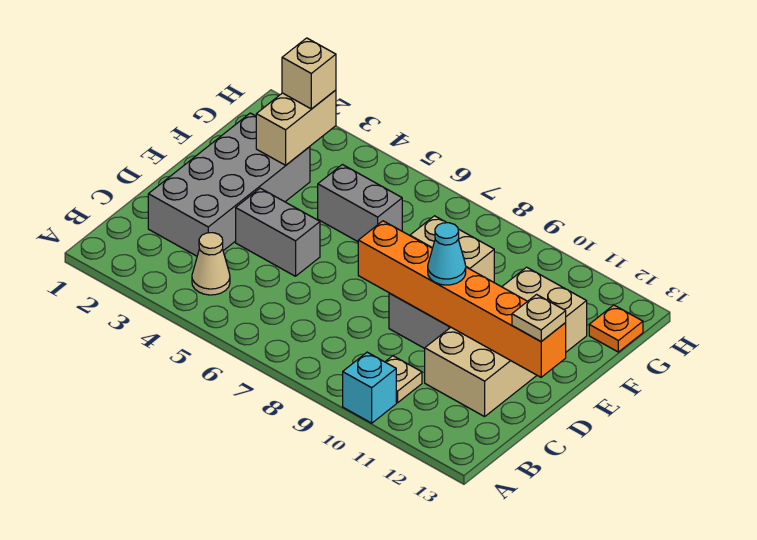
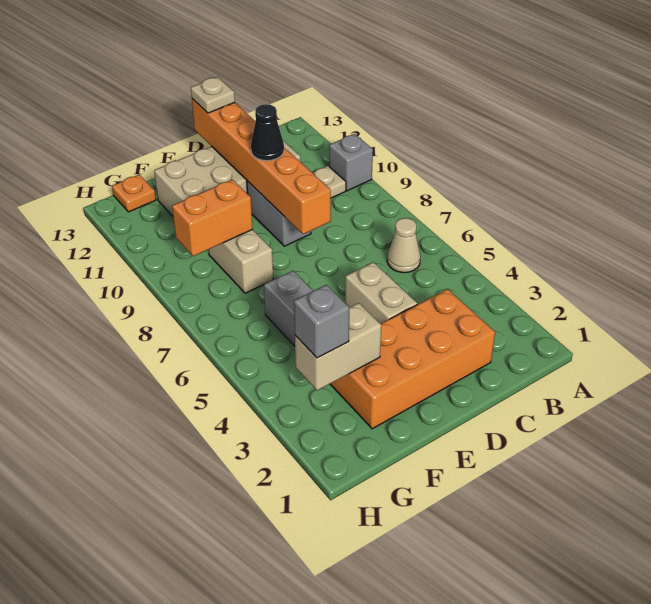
cyan brick A10 level 1 -> grey brick A10 level 1
tan cone B4 level 1 -> tan cone B6 level 1
grey brick C2:F3 level 1 -> orange brick C2:F3 level 1
grey brick D4:D5 level 1 -> tan brick D4:D5 level 1
cyan cone D10 level 3 -> black cone D10 level 3
none -> orange brick F9:G9 level 2
tan brick G3 level 3 -> grey brick G3 level 3

